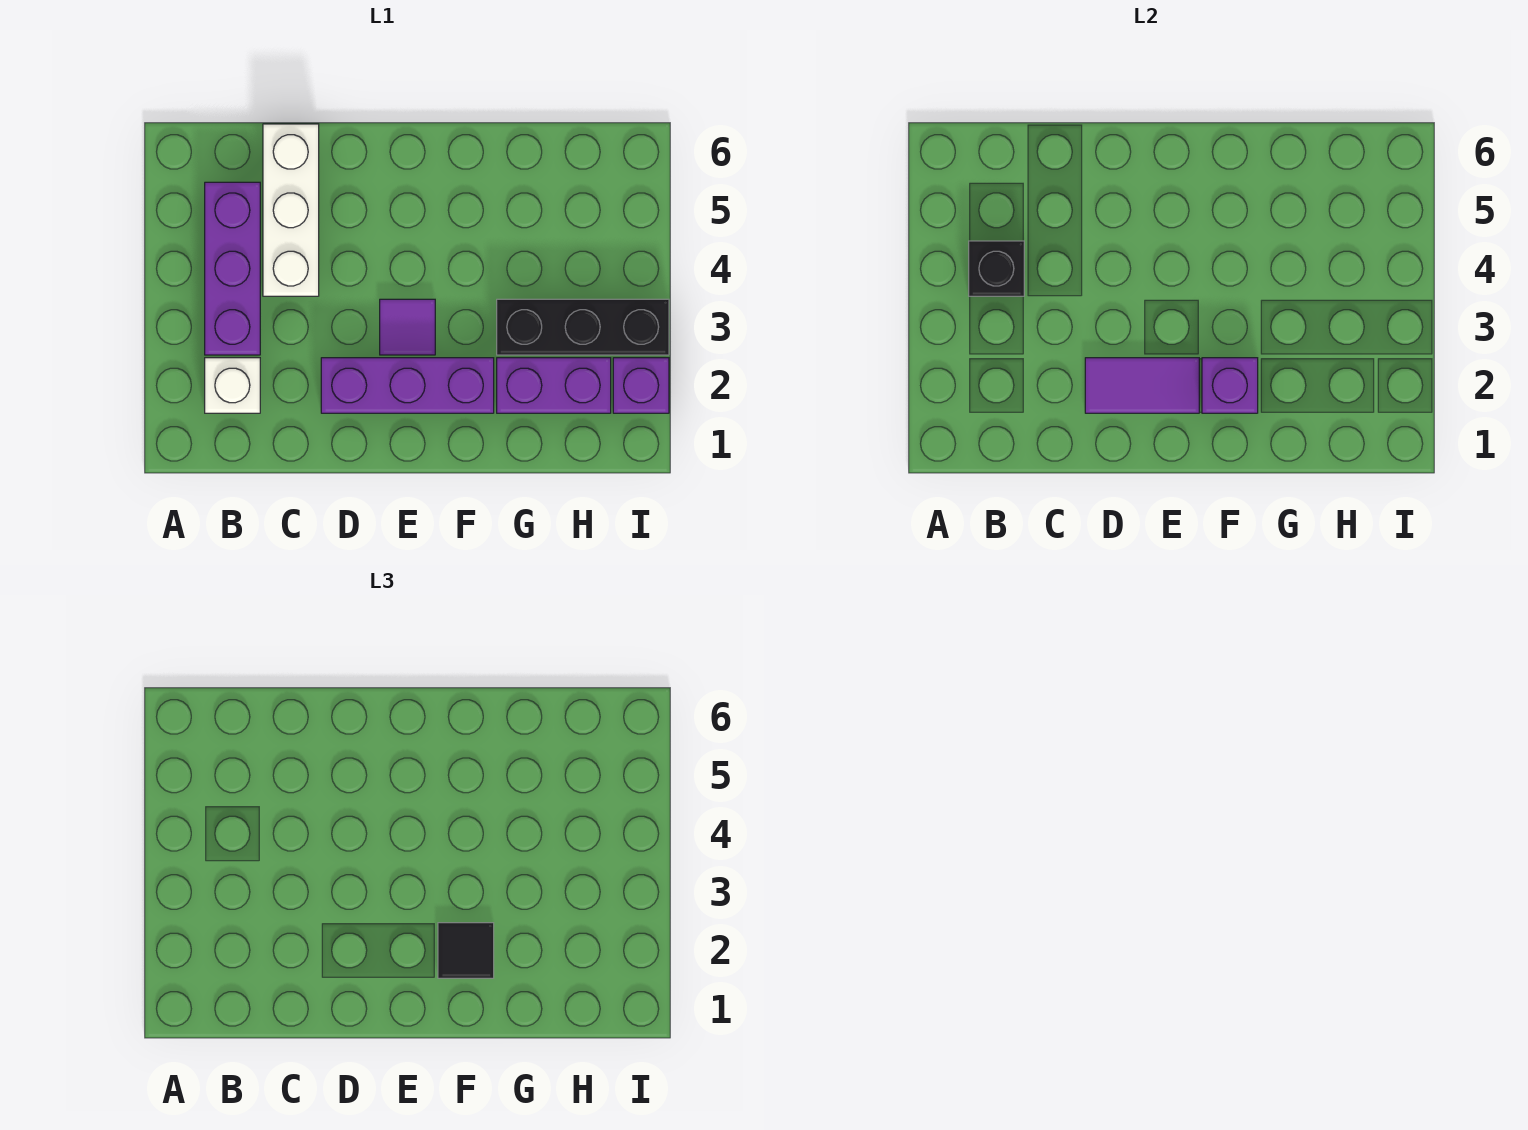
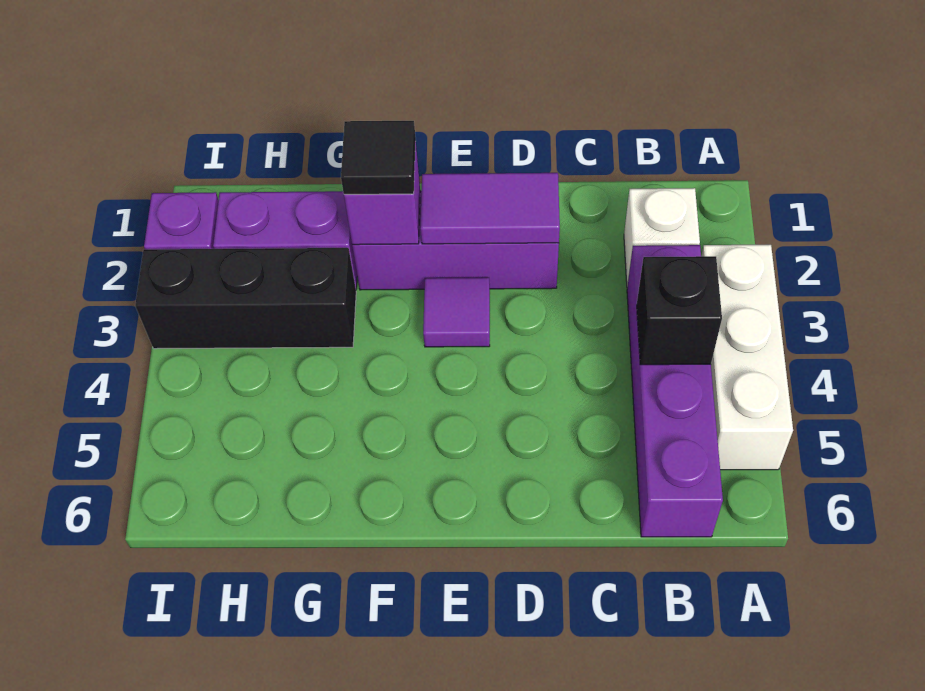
purple brick B3:B5 level 1 -> purple brick B3:B6 level 1
white brick C4:C6 level 1 -> white brick A3:A5 level 1

